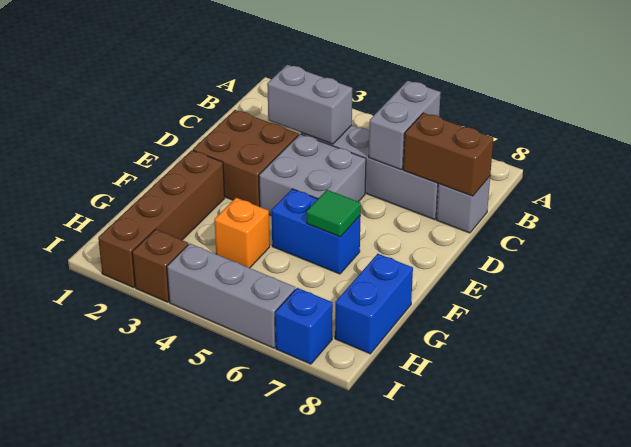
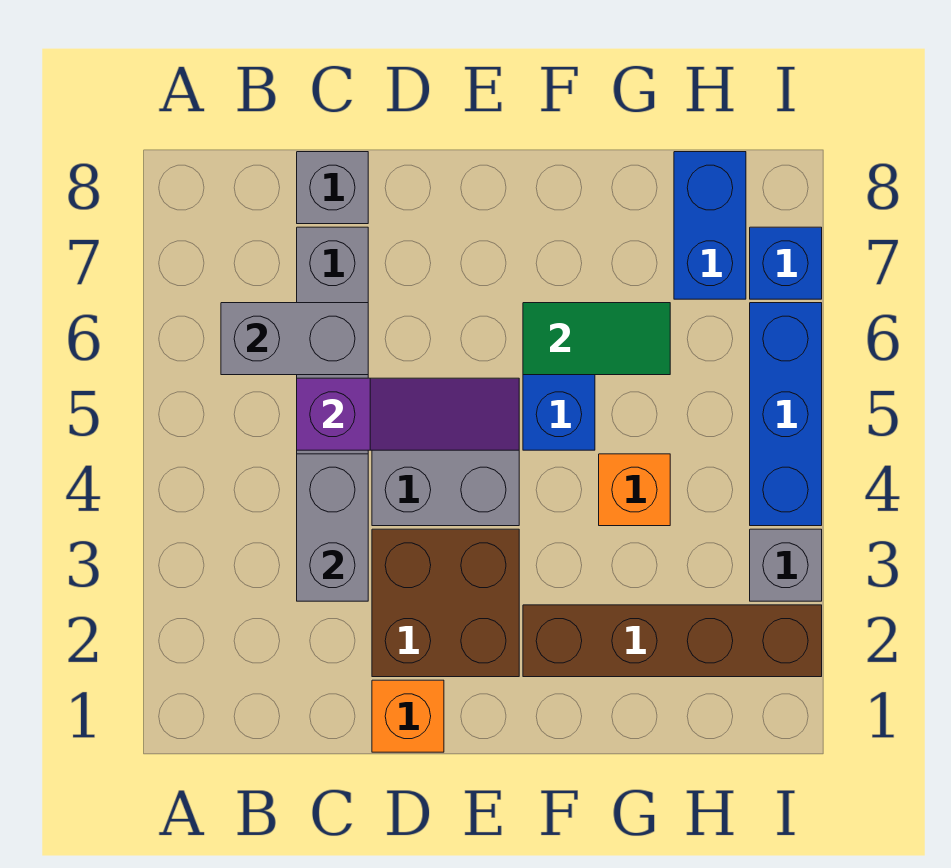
none -> purple slope C5:E5 level 2 top C
brown brick C7:C8 level 2 -> none
none -> orange brick D1 level 1
green tile F6 level 2 -> green tile F6:G6 level 2
blue brick G8:H8 level 1 -> blue brick H7:H8 level 1
brown brick I3 level 1 -> grey brick I3 level 1
grey brick I4:I6 level 1 -> blue brick I4:I6 level 1

